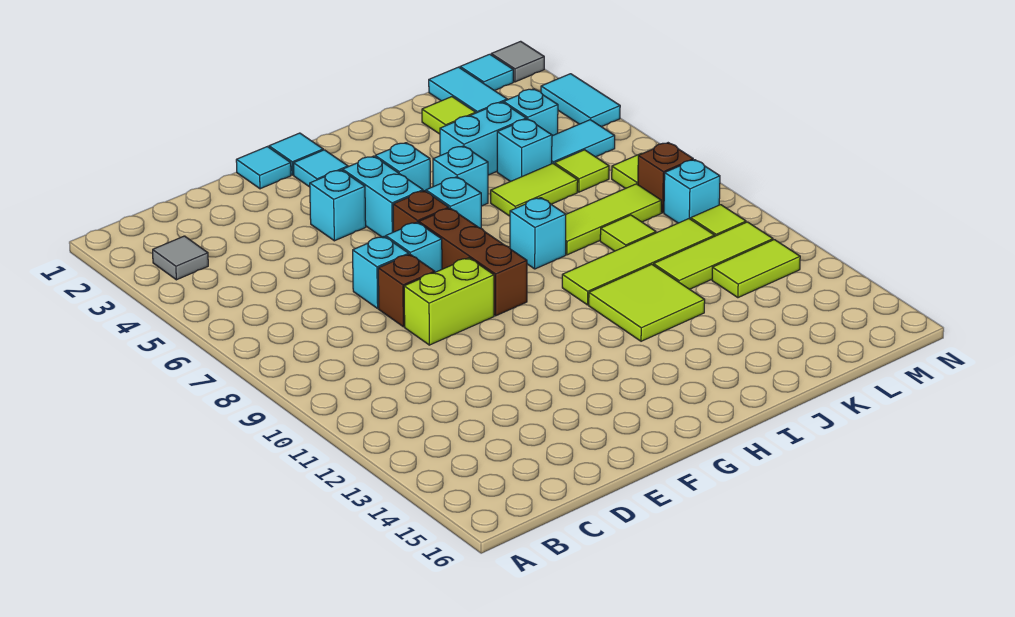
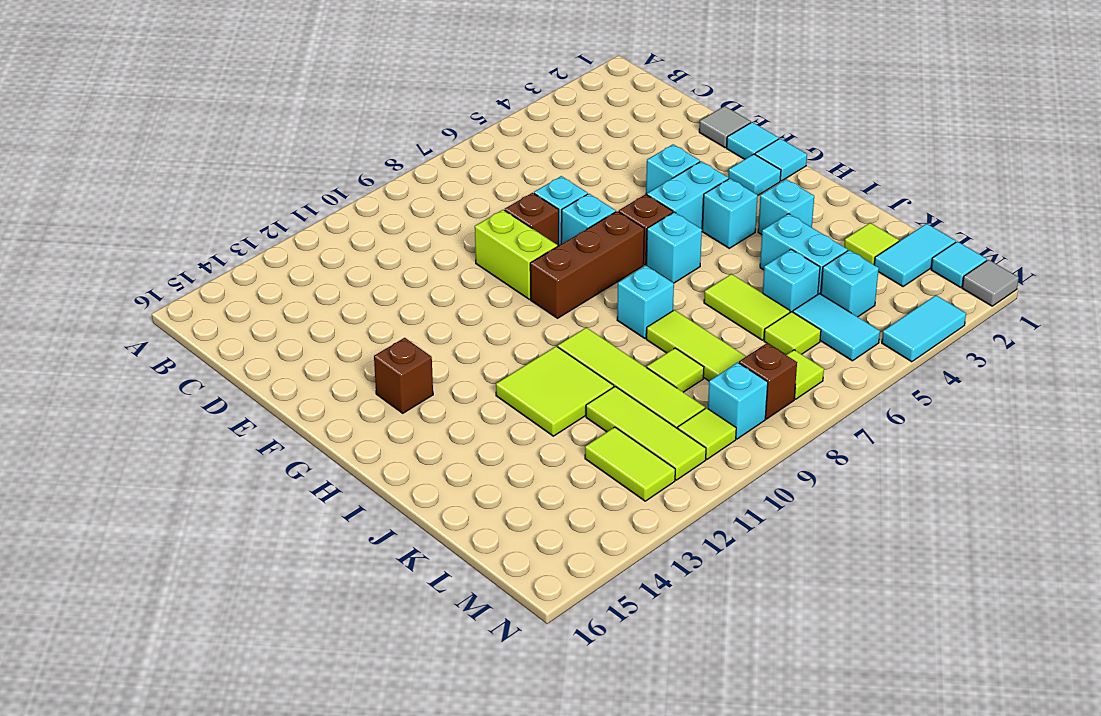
grey tile B3 level 1 -> grey tile E1 level 1
none -> brown brick G14 level 1
cyan brick I5 level 1 -> cyan brick I3 level 1

